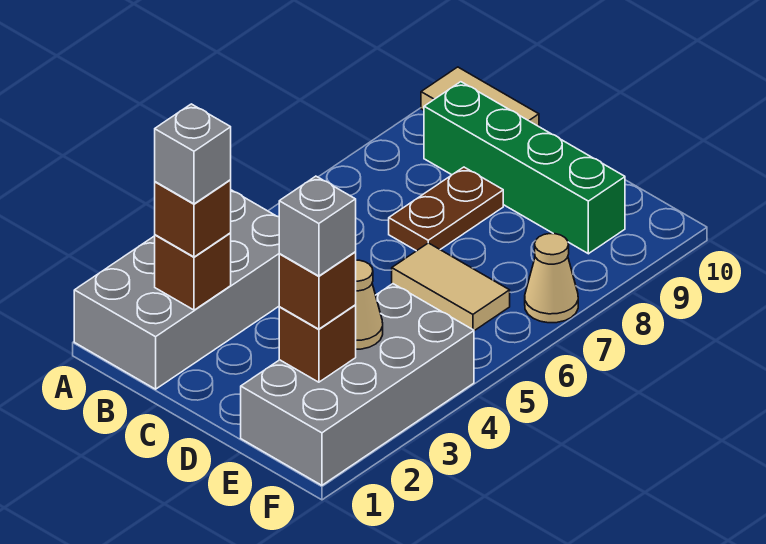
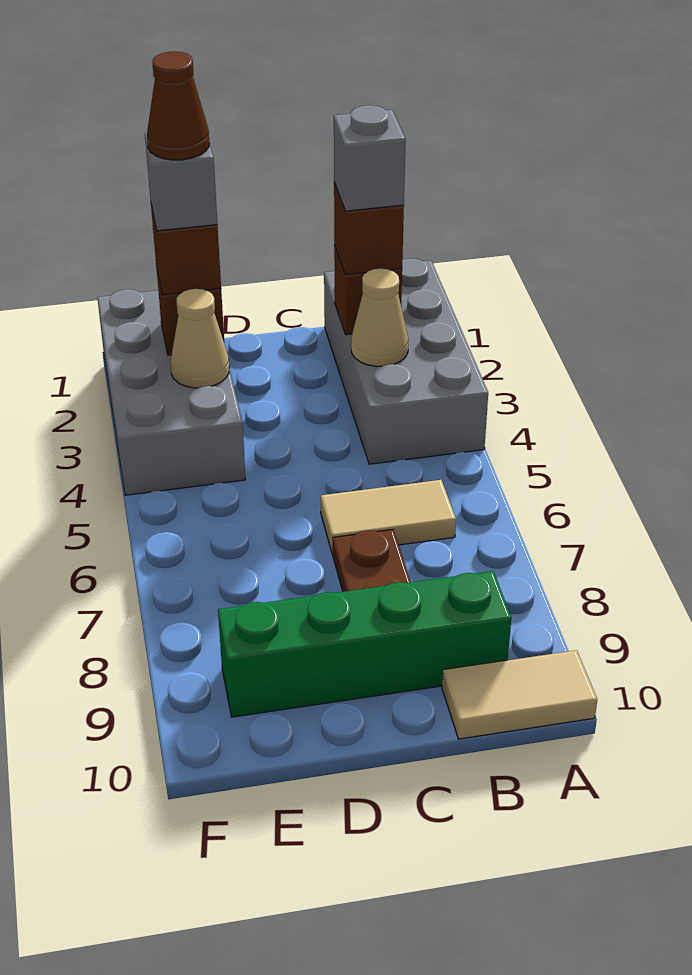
tan tile D6:E6 level 1 -> tan tile B6:C6 level 1
none -> brown cone E2 level 5
tan cone F7 level 1 -> tan cone B3 level 2

